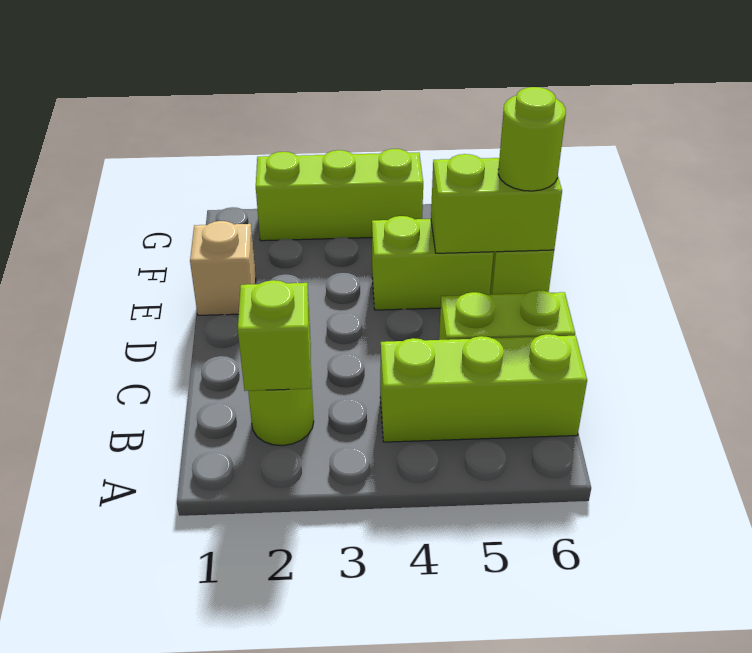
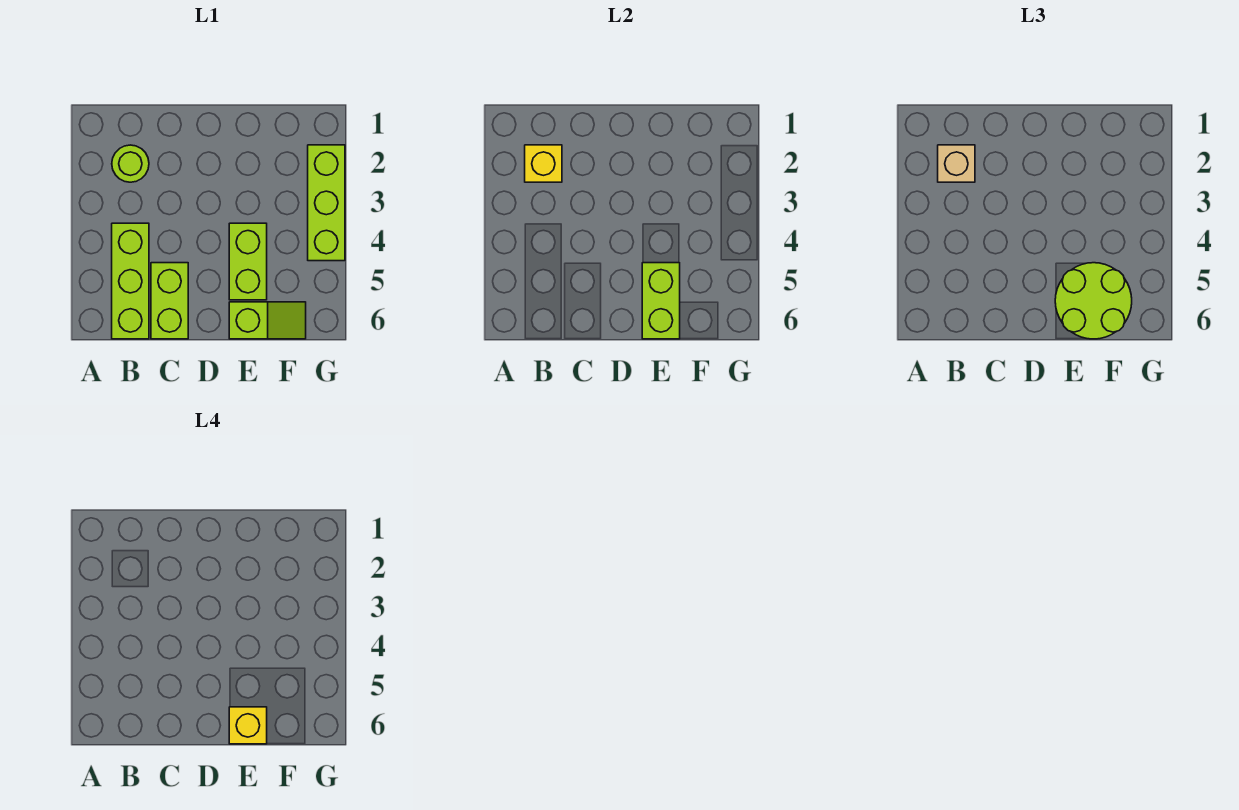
lime brick B2 level 2 -> yellow brick B2 level 2
tan brick E1 level 1 -> tan brick B2 level 3
lime round brick E6 level 3 -> lime round brick E5:F6 level 3
none -> yellow brick E6 level 4

